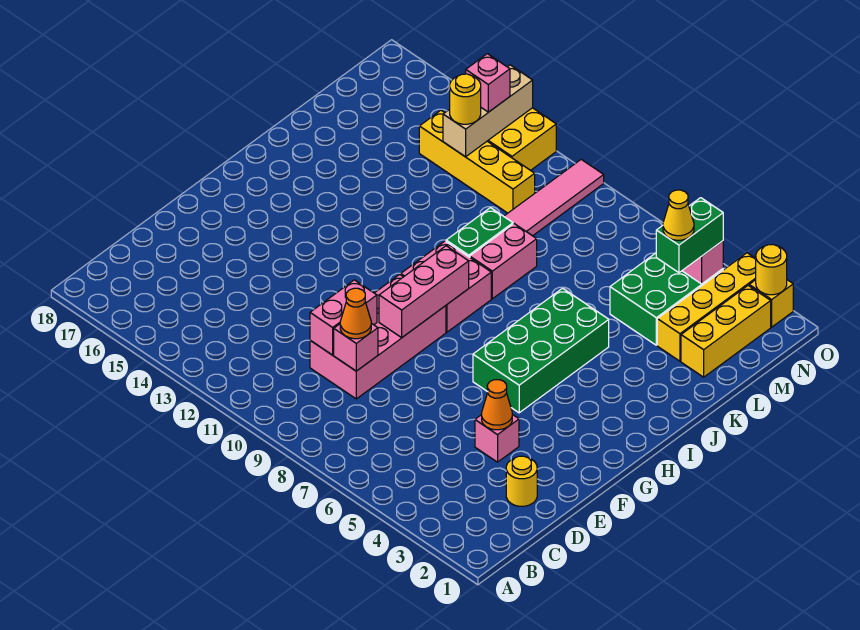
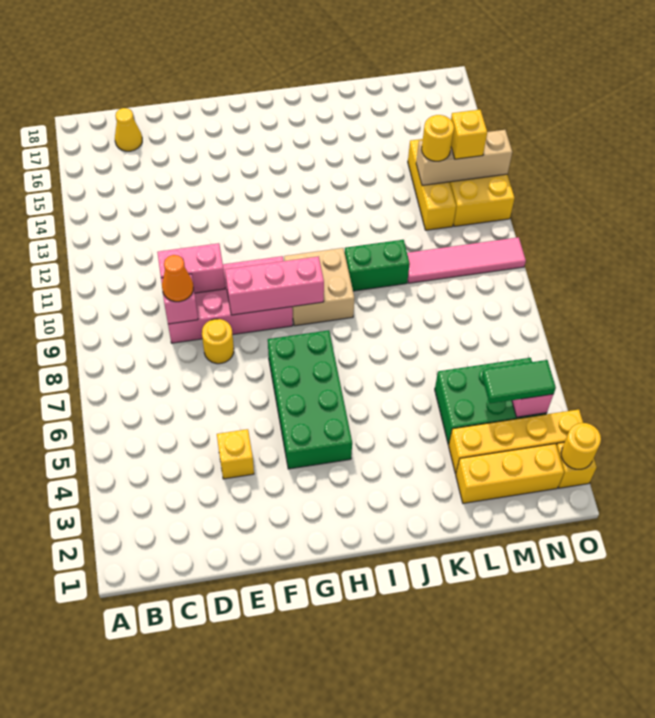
yellow round brick D2 level 1 -> yellow round brick E8 level 1
pink brick E4 level 1 -> yellow brick E4 level 1
orange cone E4 level 2 -> none
green brick G5:J6 level 1 -> green brick G4:H7 level 1
pink brick H9:I10 level 1 -> tan brick H9:I10 level 1
pink brick J9:K9 level 1 -> none
green brick M4:N4 level 3 -> green tile M4:N4 level 3
yellow cone M4 level 4 -> yellow cone C17 level 1
yellow brick M11:M14 level 1 -> yellow brick M12:M14 level 1
pink brick N13 level 3 -> yellow brick N13 level 3

